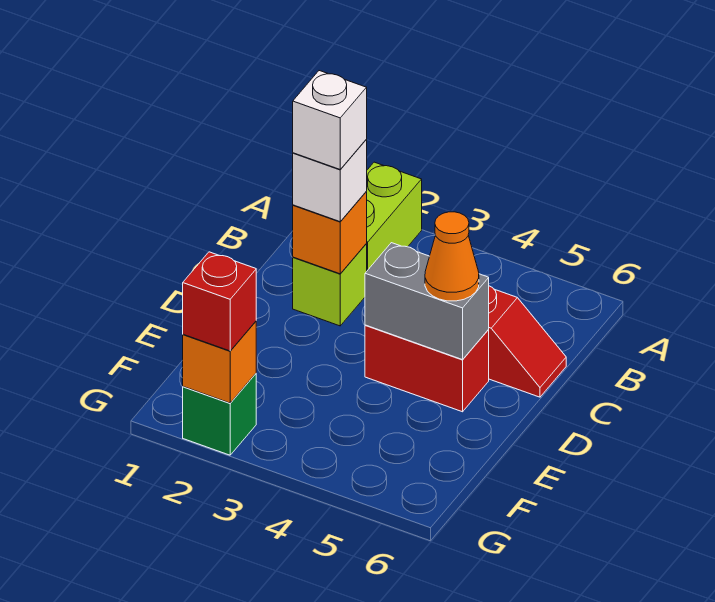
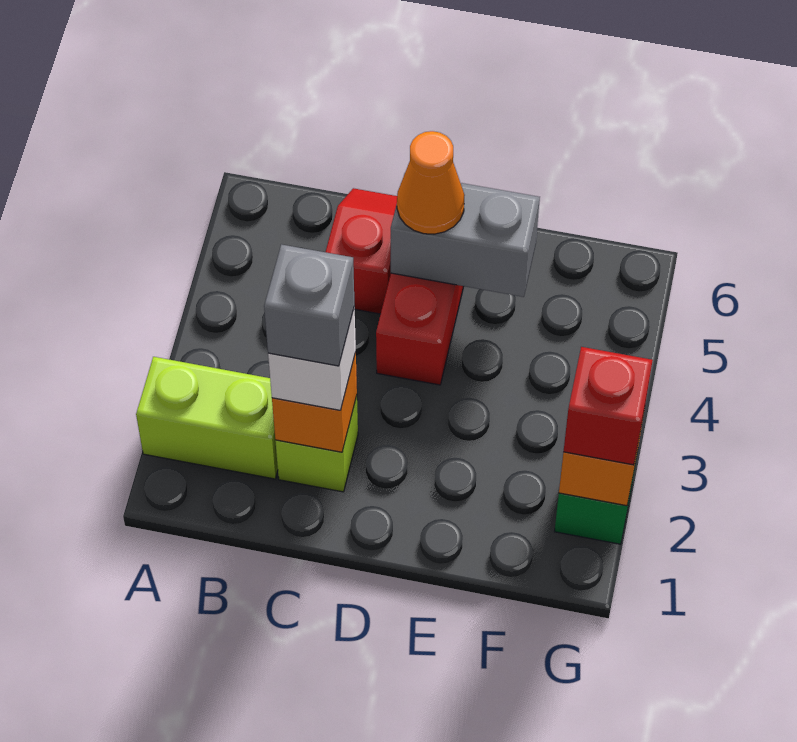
white brick C2 level 4 -> grey brick C2 level 4
grey brick D4:D5 level 2 -> grey brick D5:E5 level 2

